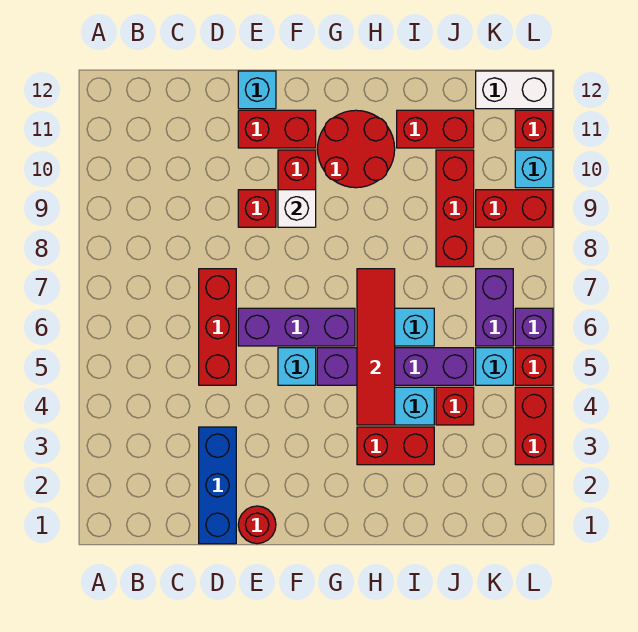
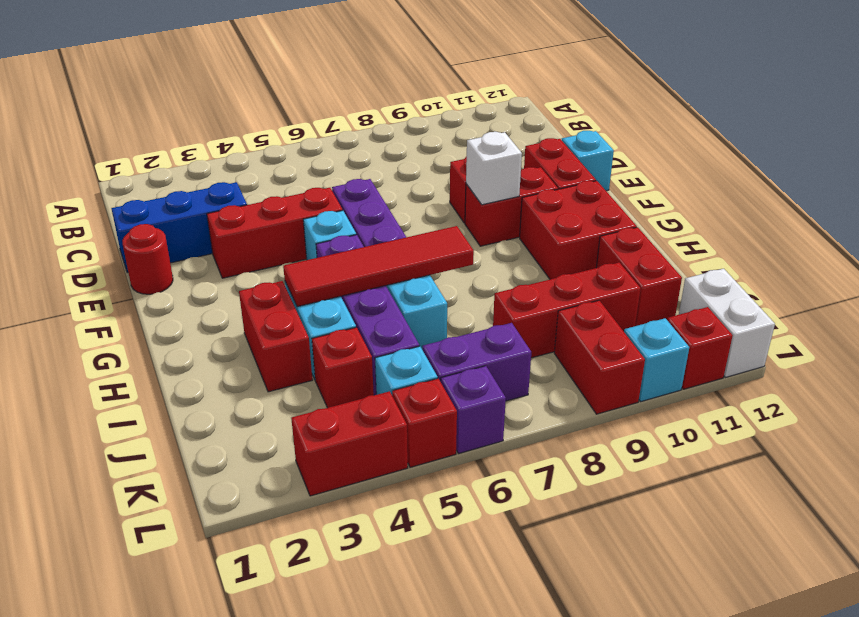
red brick D5:D7 level 1 -> red brick E3:E5 level 1
red round brick G10:H11 level 1 -> red brick G10:H11 level 1

